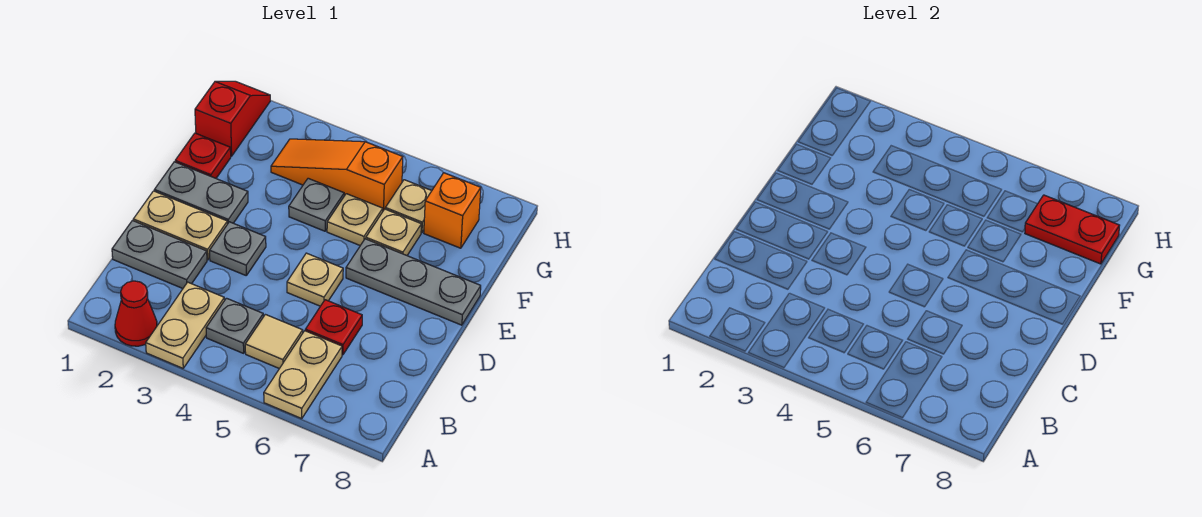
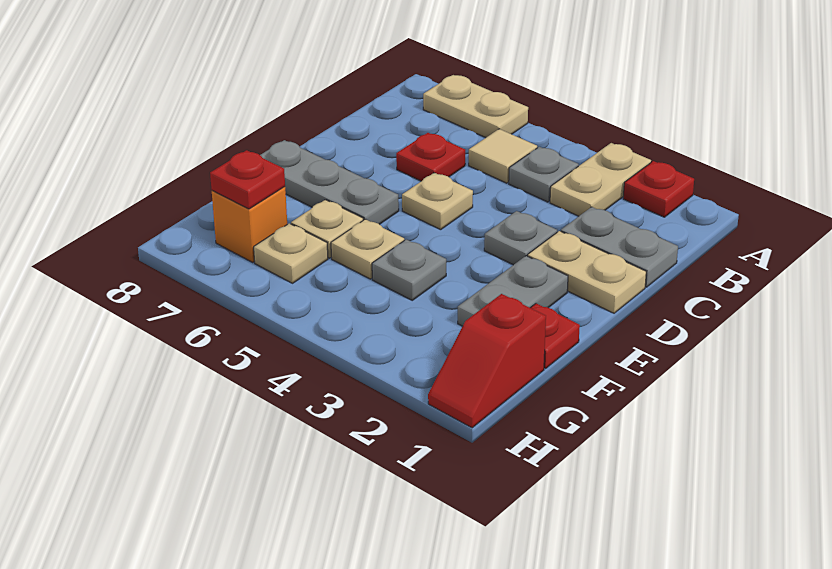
red cone A2 level 1 -> red plate A2 level 1
tan plate A6:B6 level 1 -> tan plate A6:A7 level 1
grey plate E1:E2 level 1 -> grey plate E2:F2 level 1
orange slope G3:G5 level 1 top 5 -> none
red plate G7:G8 level 2 -> red plate G7 level 2

